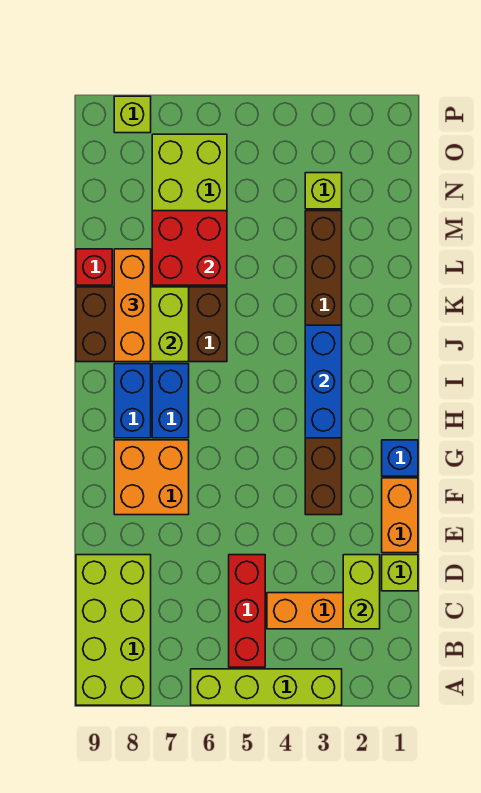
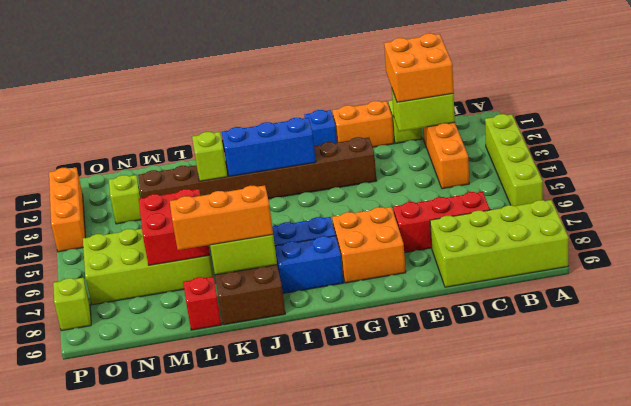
red brick B5:D5 level 1 -> red brick C7:E7 level 1
none -> orange brick C1:D2 level 3
none -> lime brick K3 level 2
none -> orange brick P2:P4 level 1

